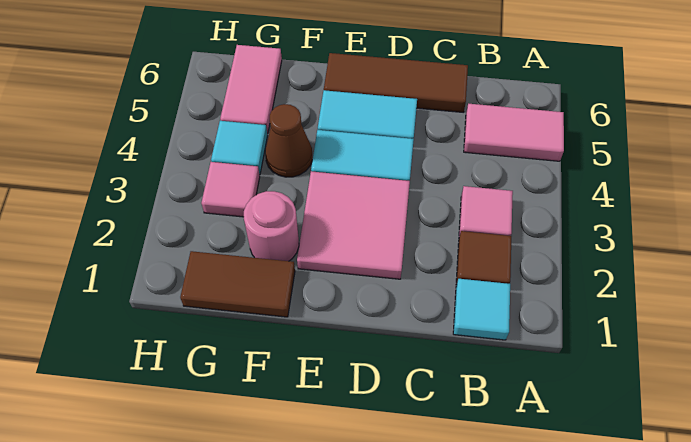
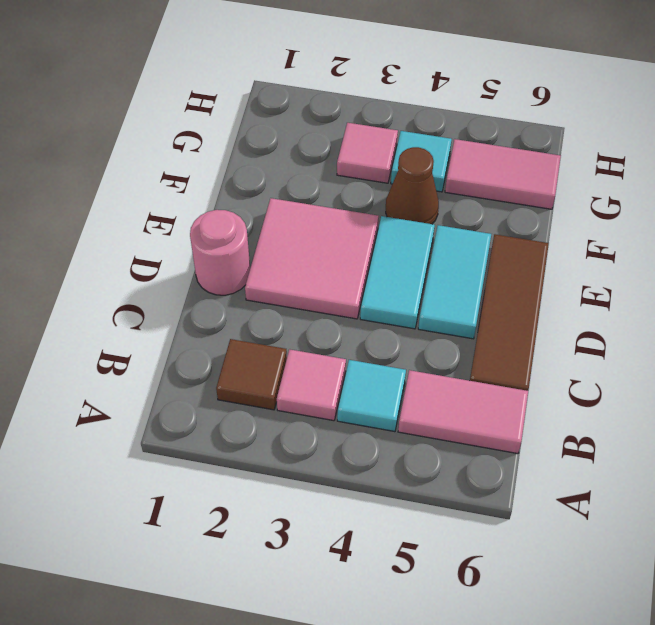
pink tile A5:B5 level 1 -> pink tile B5:B6 level 1
cyan tile B1 level 1 -> cyan tile B4 level 1
brown tile F1:G1 level 1 -> none
pink round brick F2 level 1 -> pink round brick D1 level 1

